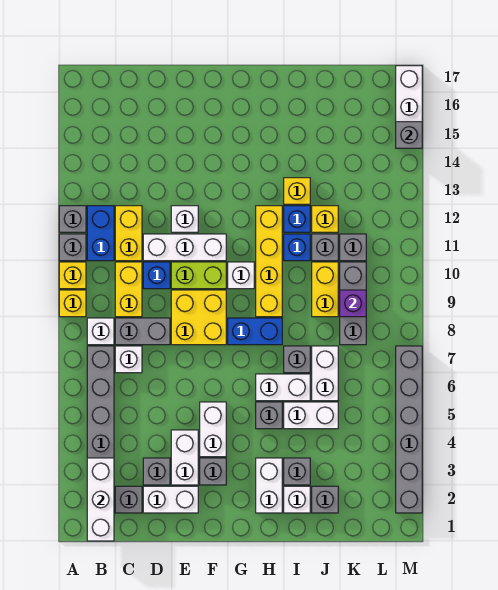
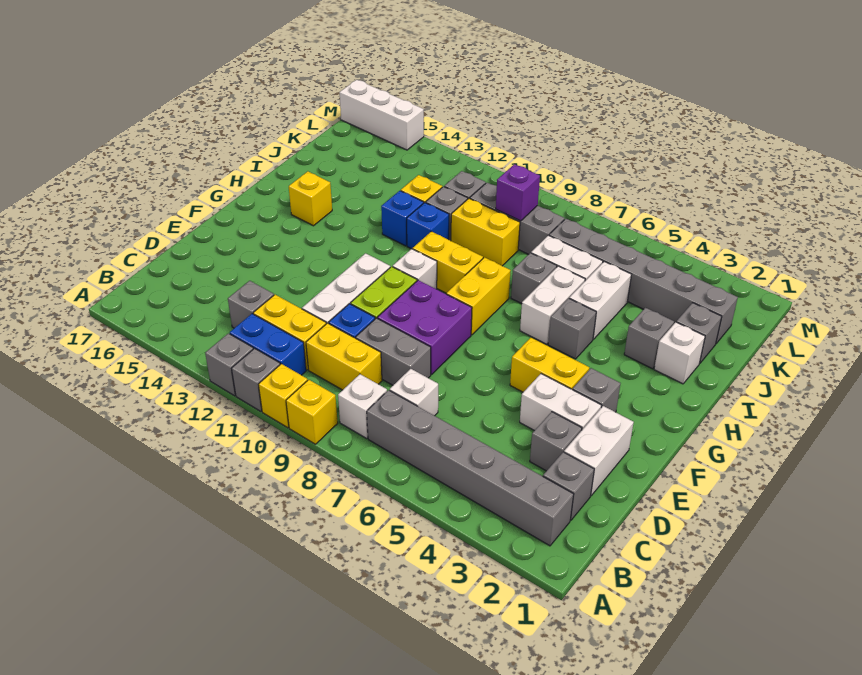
white brick B1:B3 level 2 -> none
grey brick C8:D8 level 1 -> grey brick D8:D9 level 1
yellow brick E8:F9 level 1 -> purple brick E8:F9 level 1
white brick E12 level 1 -> none
white brick F4:F5 level 1 -> yellow brick F4:F5 level 1
blue brick G8:H8 level 1 -> yellow brick G8:H8 level 1
white brick H2:H3 level 1 -> none
yellow brick H9:H12 level 1 -> yellow brick H9:H10 level 1
yellow brick I13 level 1 -> yellow brick H15 level 1
grey brick M2:M7 level 1 -> grey brick K2:K7 level 1
grey brick M15 level 2 -> grey brick C13 level 1

